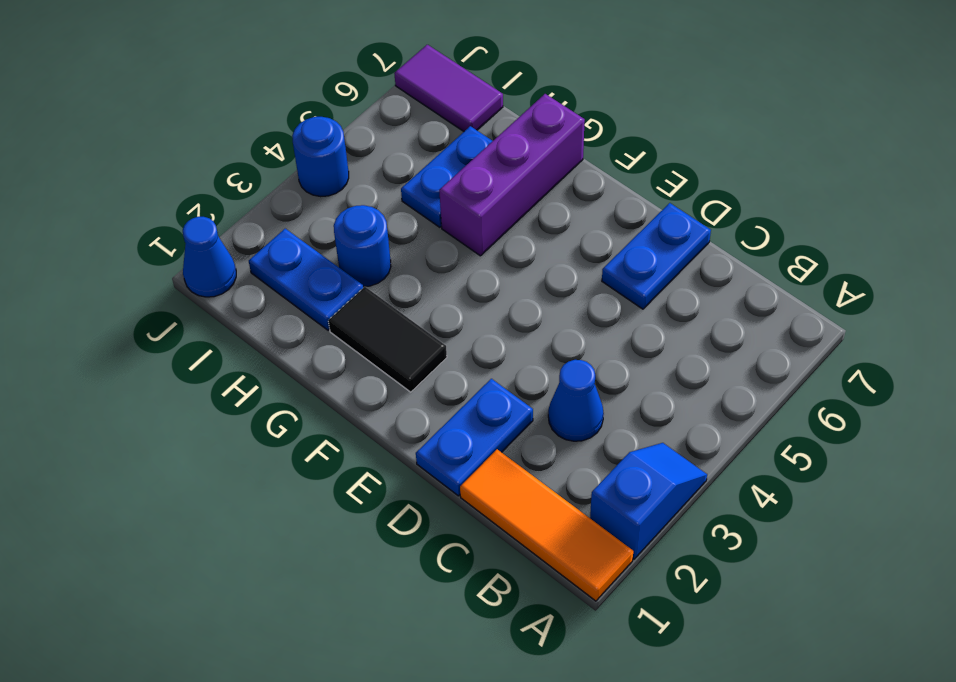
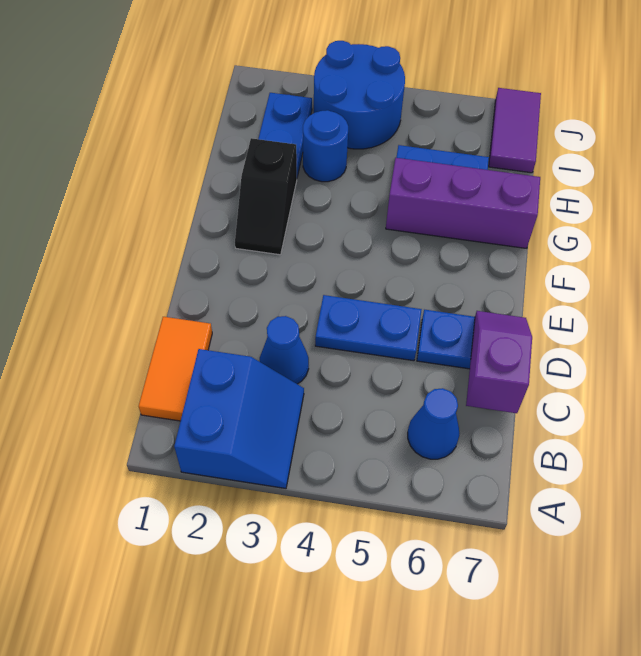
orange tile A1:C1 level 1 -> orange tile B1:C1 level 1
blue slope A2:A3 level 1 top 2 -> blue slope A2:B3 level 1 top 2
none -> purple slope C7:D7 level 2 top C
blue plate D1:D2 level 1 -> blue plate D4:D5 level 1
black tile F2:G2 level 1 -> black slope F2:G2 level 1 top G
blue cone J1 level 1 -> blue cone B6 level 1
blue round brick J4 level 1 -> blue round brick I3:J4 level 1

